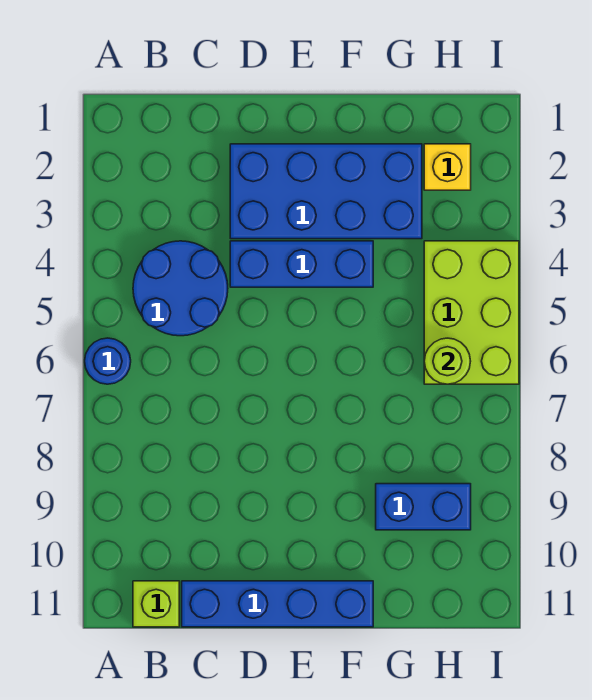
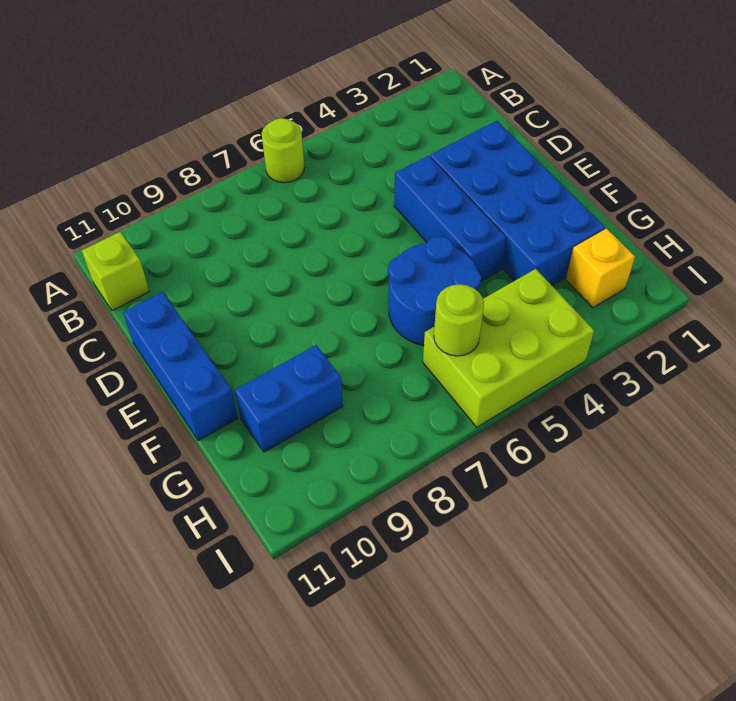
blue round brick A6 level 1 -> lime round brick A6 level 1
blue round brick B4:C5 level 1 -> blue round brick F5:G6 level 1
blue brick C11:F11 level 1 -> blue brick D11:F11 level 1
blue brick G9:H9 level 1 -> blue brick G9:G10 level 1

